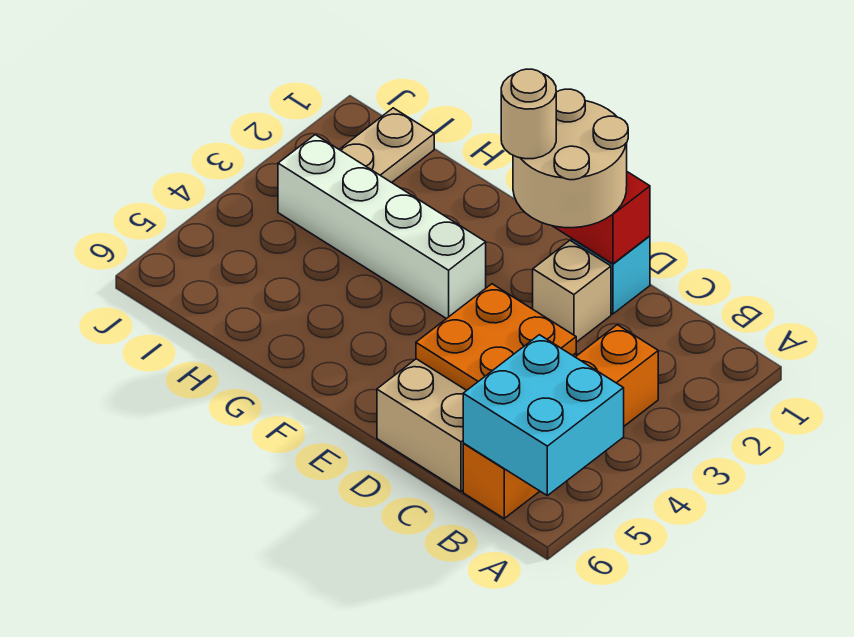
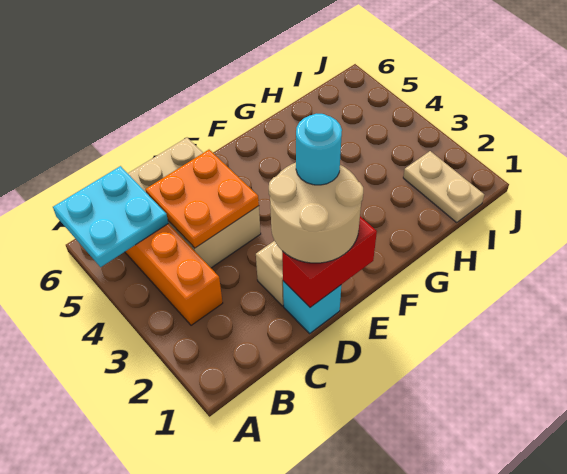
cyan brick A5:B6 level 2 -> cyan plate A5:B6 level 2
tan round brick E2 level 4 -> cyan round brick E2 level 4
white brick F3:I3 level 1 -> none

